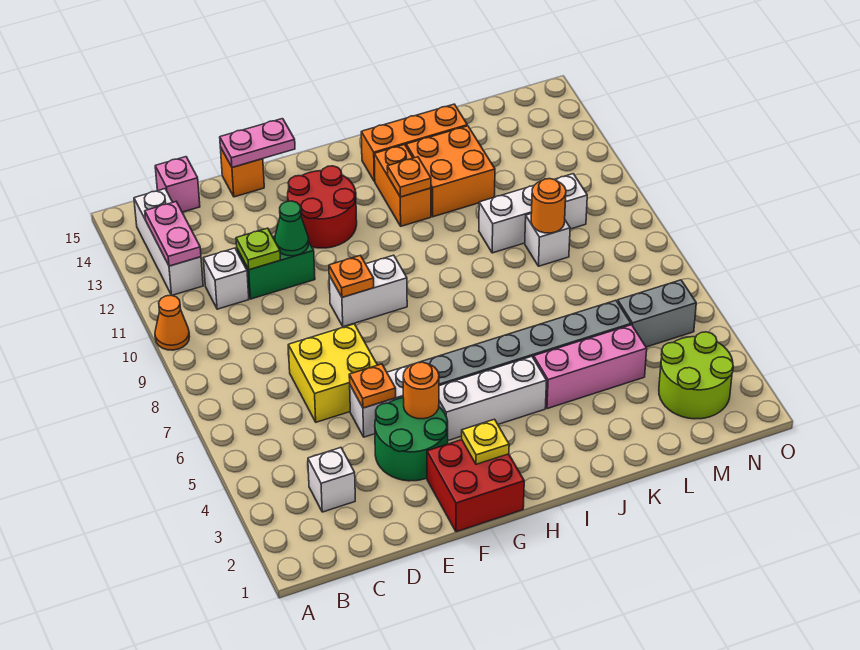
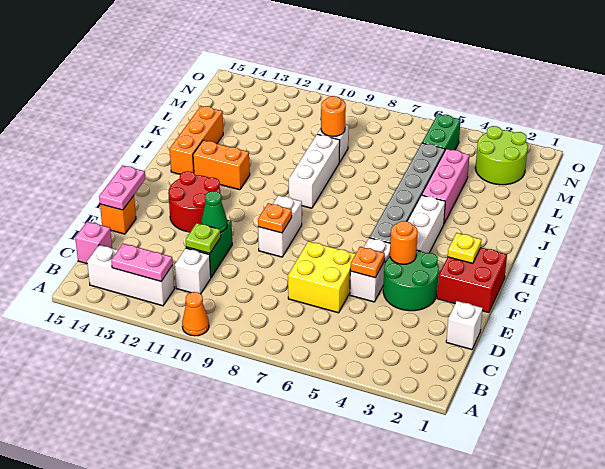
white brick C3 level 1 -> white brick D1 level 1
orange plate I12 level 2 -> none
orange brick J12:K13 level 1 -> none
white brick K10:M10 level 1 -> white brick I9:K9 level 1
grey brick M5:N5 level 1 -> green brick M5:N5 level 1

